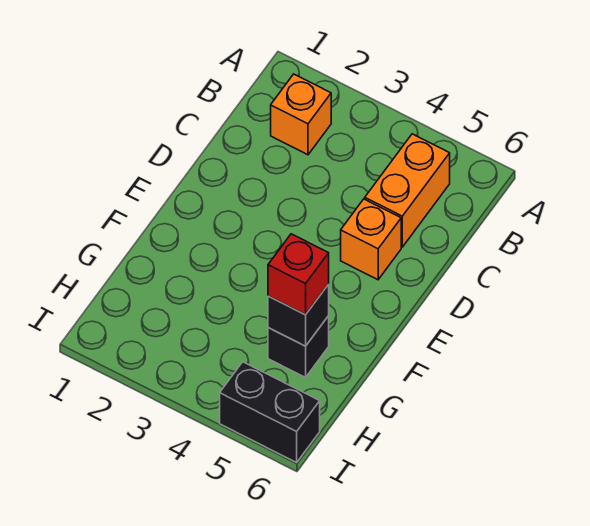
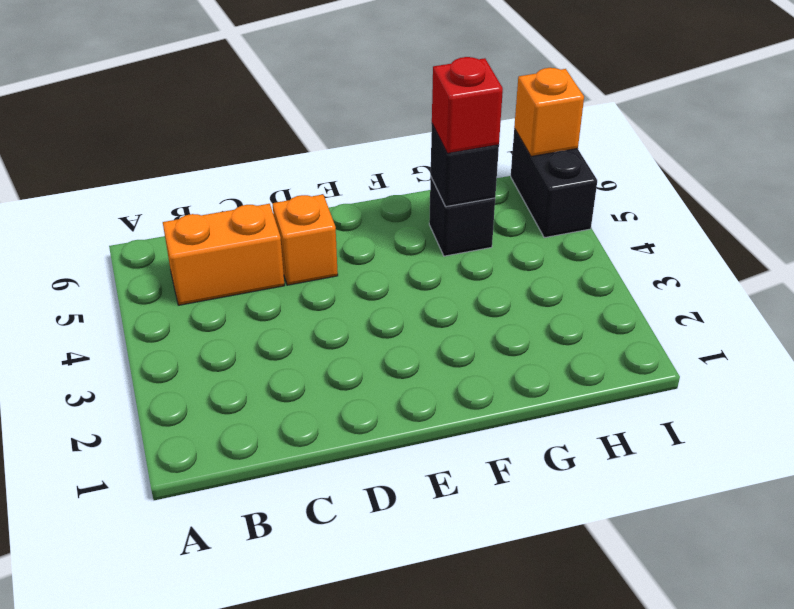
orange brick B2 level 1 -> orange brick I6 level 2

